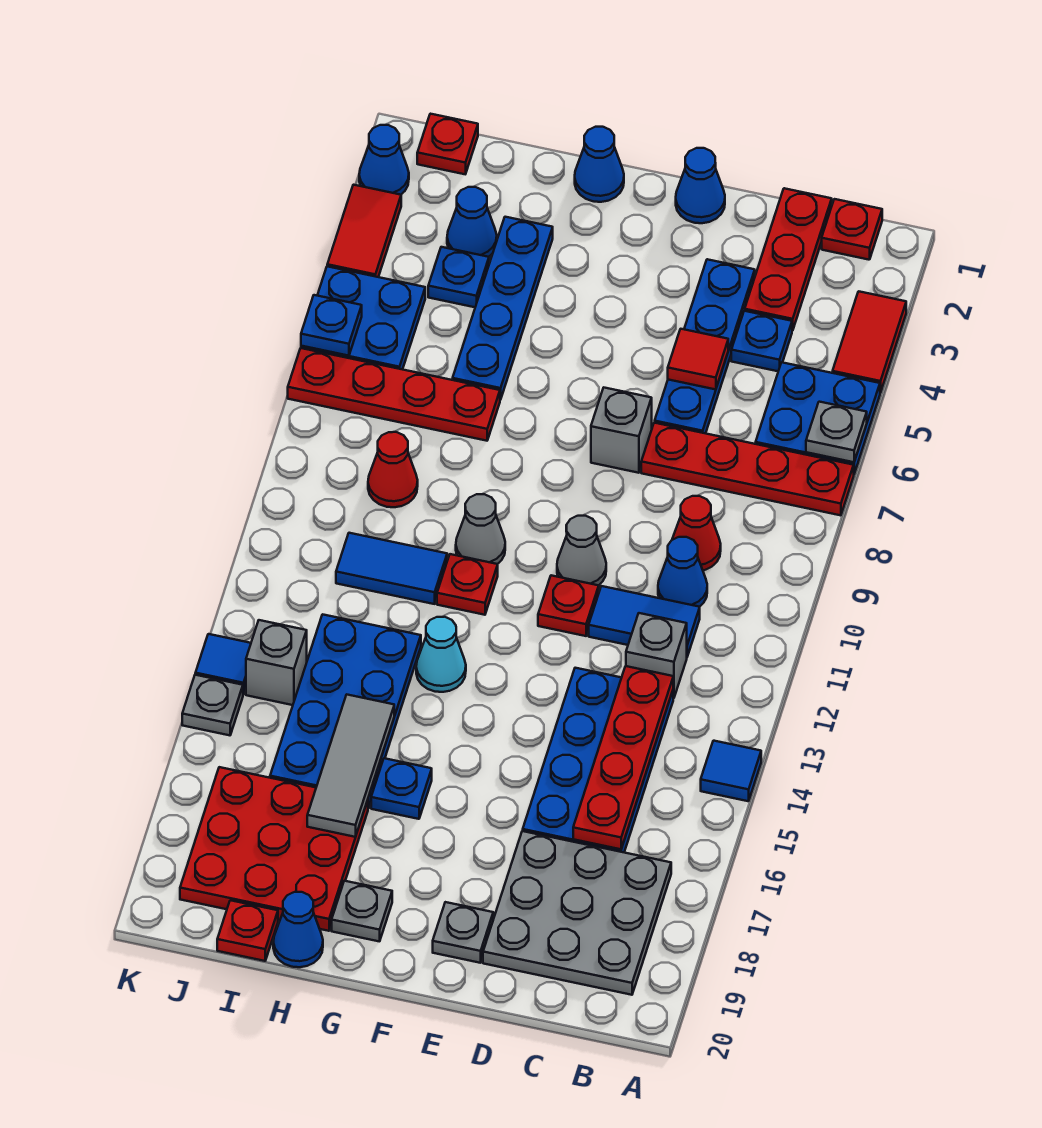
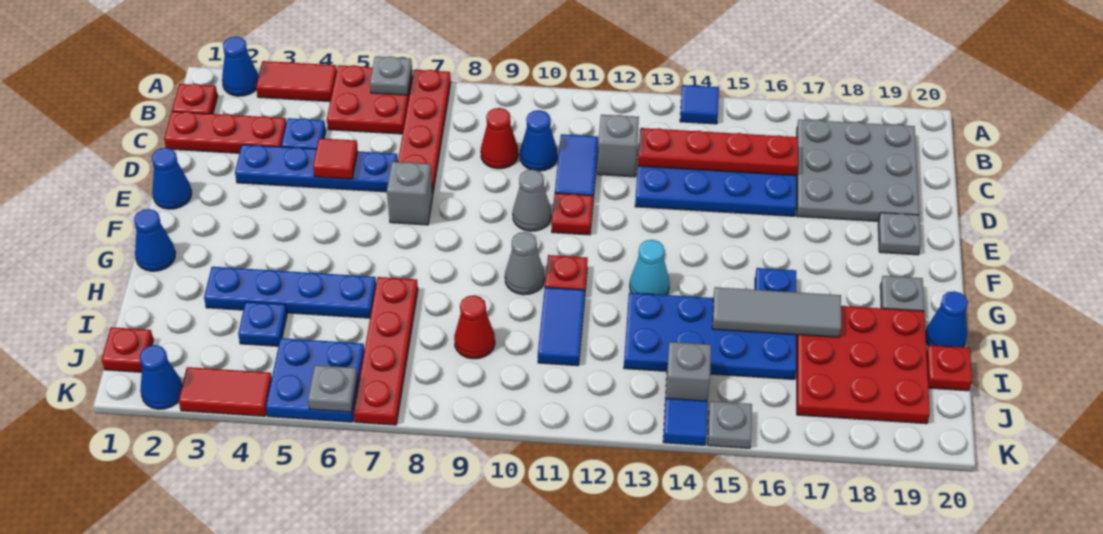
blue plate A5:B6 level 1 -> red plate A5:B6 level 1
blue cone I3 level 1 -> blue cone A2 level 1
blue plate K6 level 2 -> grey plate K6 level 2

